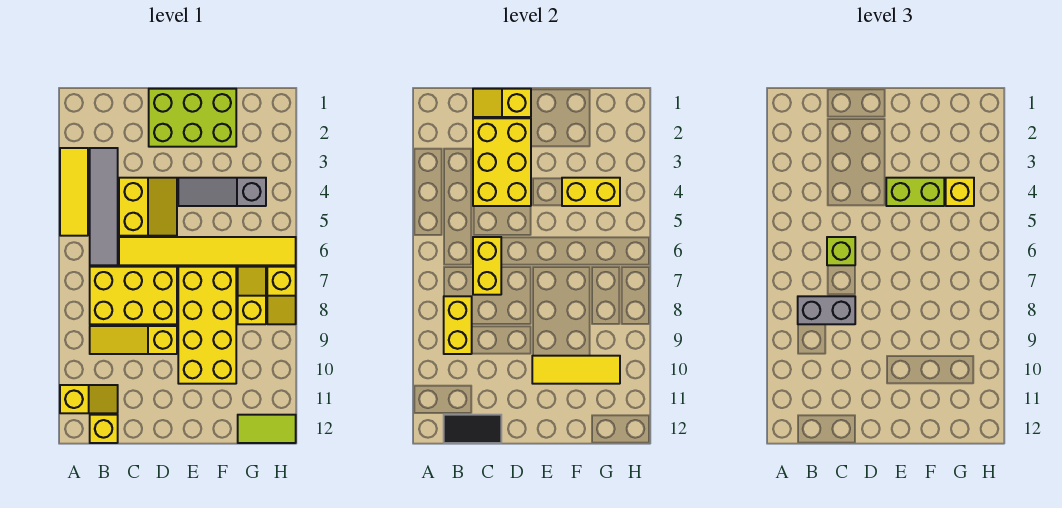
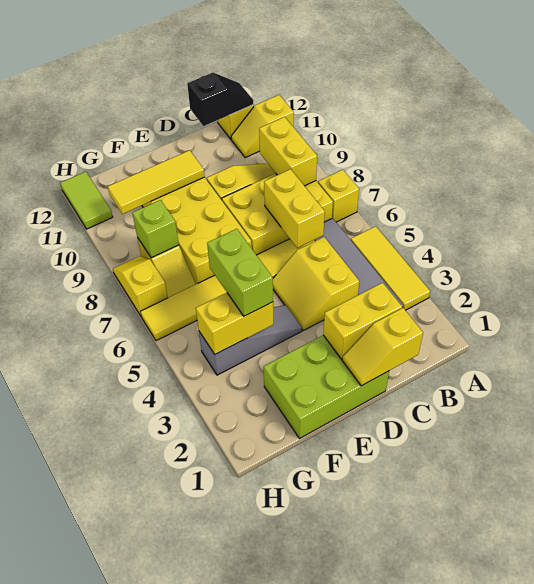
grey brick B8:C8 level 3 -> none
black tile B12:C12 level 2 -> black slope B12:C12 level 2 top C
yellow slope C1:D1 level 2 top D -> yellow slope C1:D1 level 2 top C
yellow brick C2:D4 level 2 -> yellow brick C2:D2 level 2
lime brick C6 level 3 -> lime brick G8 level 2
lime brick E4:F4 level 3 -> lime brick F4:F5 level 3
yellow brick G4 level 3 -> yellow brick A7 level 1
lime tile G12:H12 level 1 -> lime tile H11:H12 level 1

